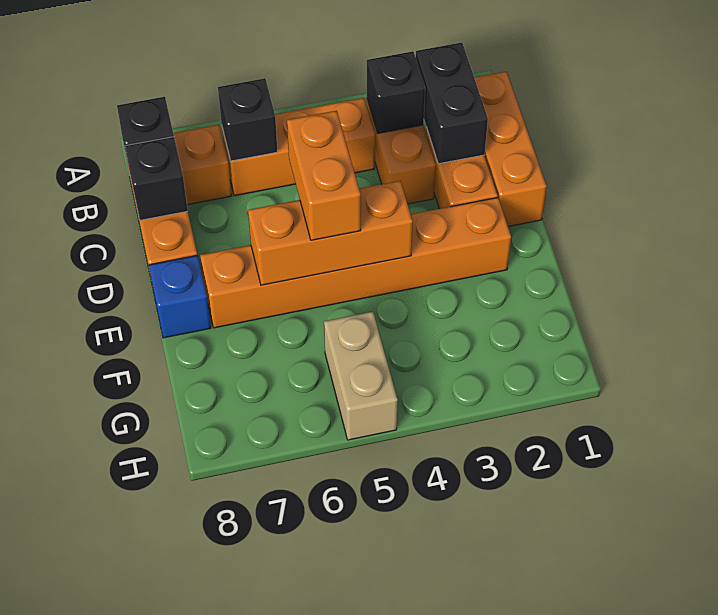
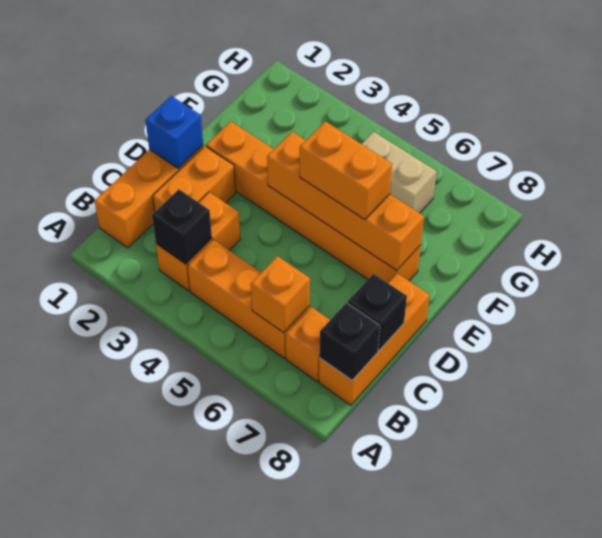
black brick B2:C2 level 2 -> none
black brick B6 level 2 -> orange brick B6 level 2
orange brick D5:E5 level 3 -> orange brick E5:E6 level 3
orange brick E4:E6 level 2 -> orange brick E4:E7 level 2
blue brick E8 level 1 -> blue brick D1 level 2
tan brick G5:H5 level 1 -> tan brick G5:G6 level 1

